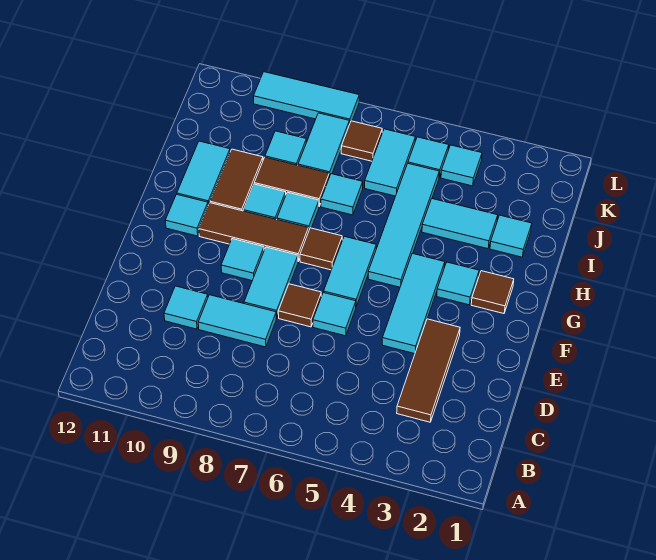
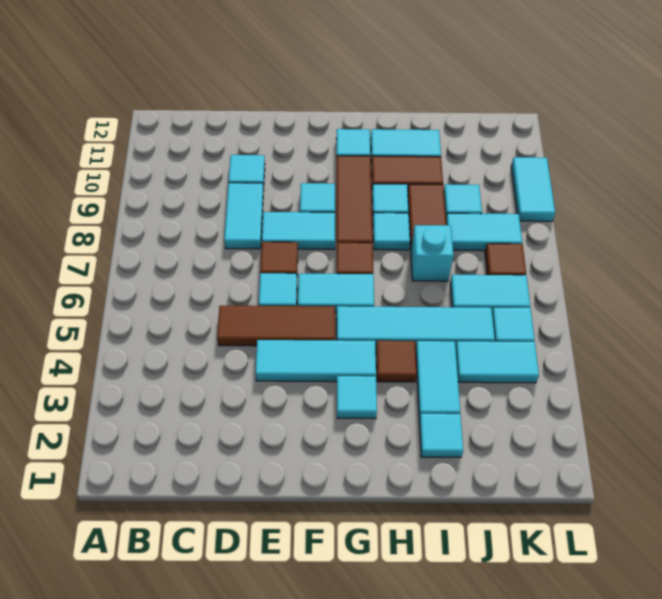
brown tile C3:E3 level 1 -> brown tile D5:F5 level 1
brown tile G2 level 1 -> brown tile H4 level 1
cyan tile I7 level 1 -> cyan brick I7 level 1
cyan tile K4 level 1 -> cyan tile J4:K4 level 1
cyan tile L8:L10 level 1 -> cyan tile L9:L10 level 1

